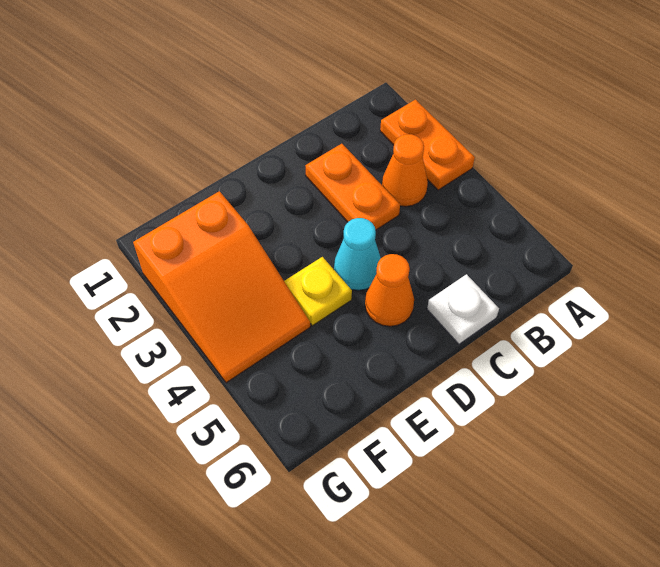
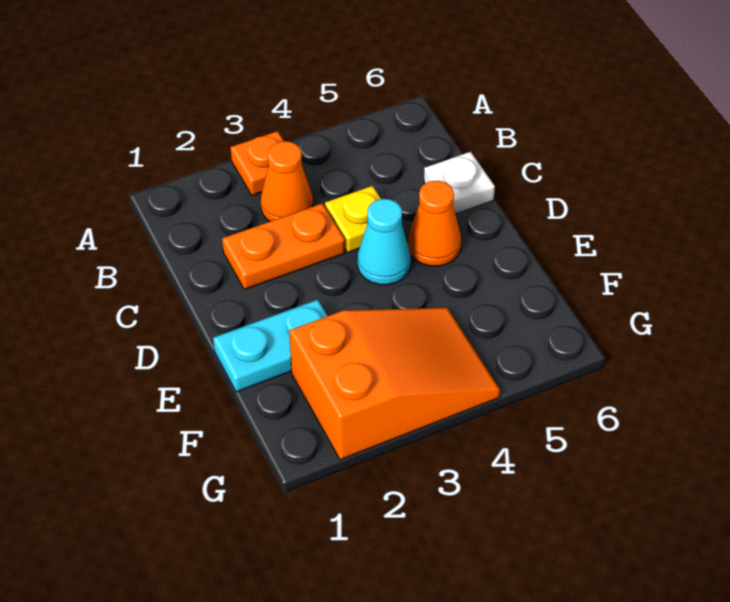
orange plate A2:A3 level 1 -> orange plate A3 level 1
none -> cyan plate E1:E2 level 1
yellow plate E4 level 1 -> yellow plate C4 level 1

